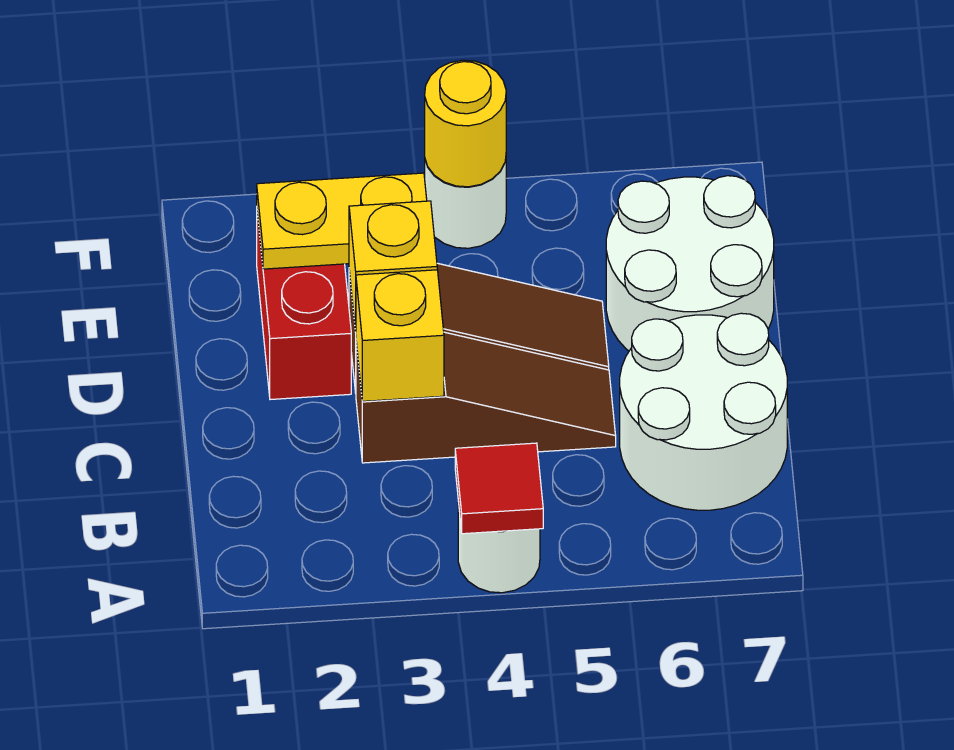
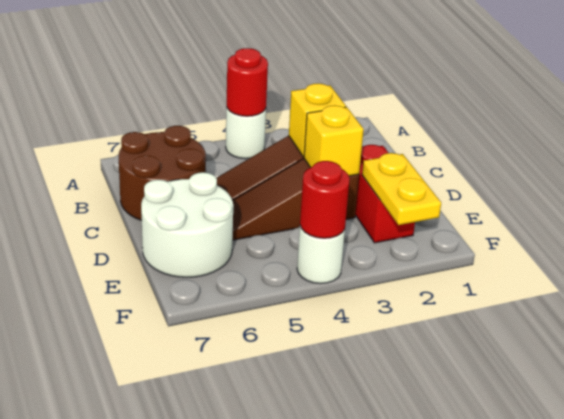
red tile A4 level 2 -> red round brick A4 level 2
white round brick B6:C7 level 1 -> brown round brick B6:C7 level 1
yellow plate E2:E3 level 2 -> yellow plate E2:F2 level 2
yellow round brick F4 level 2 -> red round brick F4 level 2

